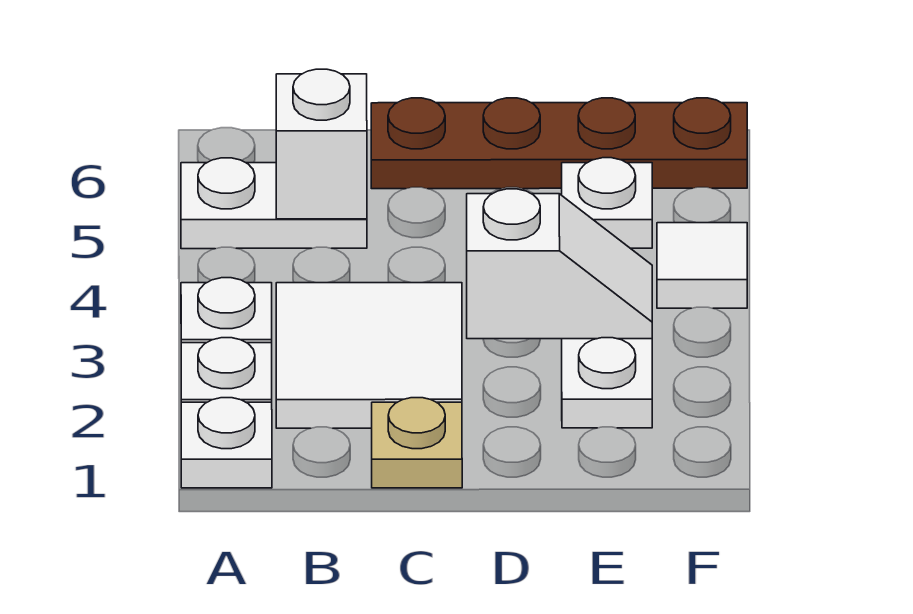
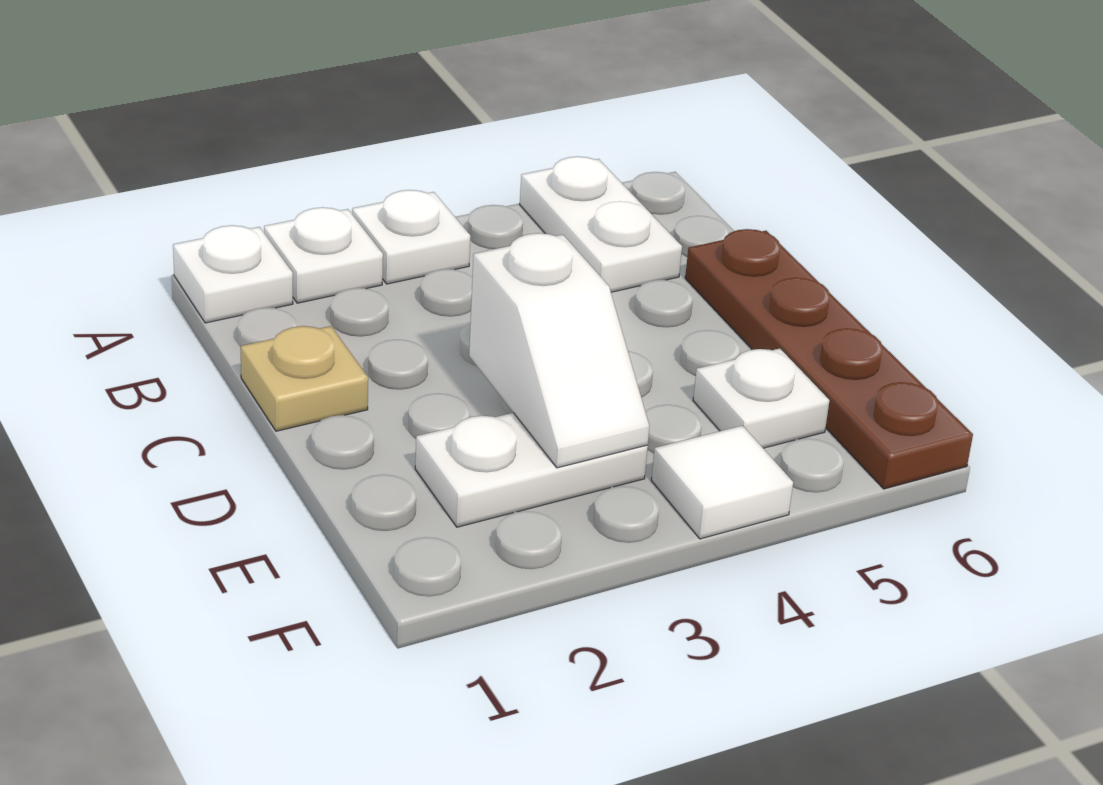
white tile B2:C3 level 1 -> none
white brick B5 level 2 -> none

